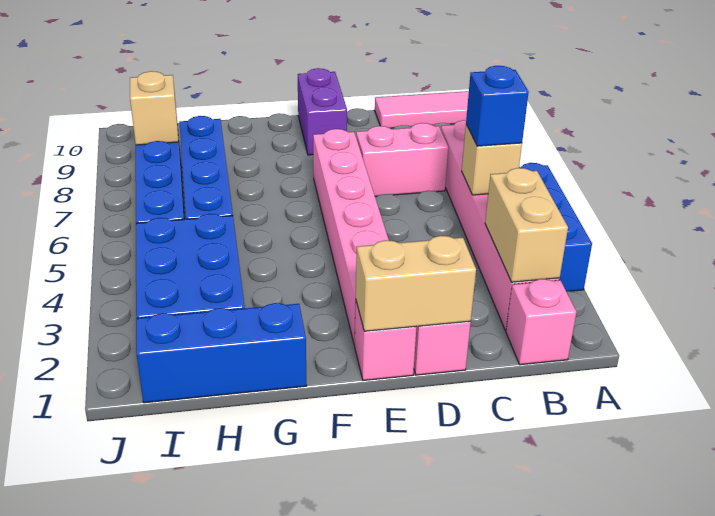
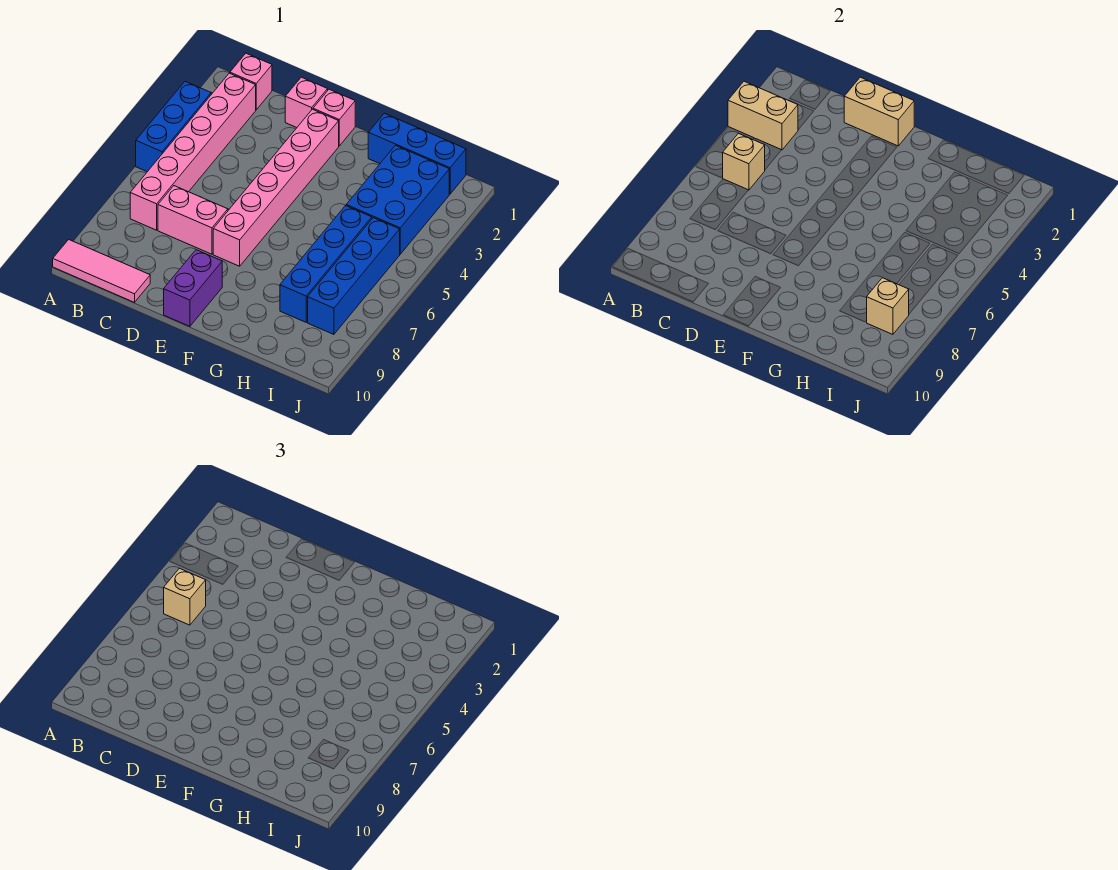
tan brick B2:B3 level 2 -> tan brick A3:B3 level 2
blue brick B5 level 3 -> tan brick B5 level 3

